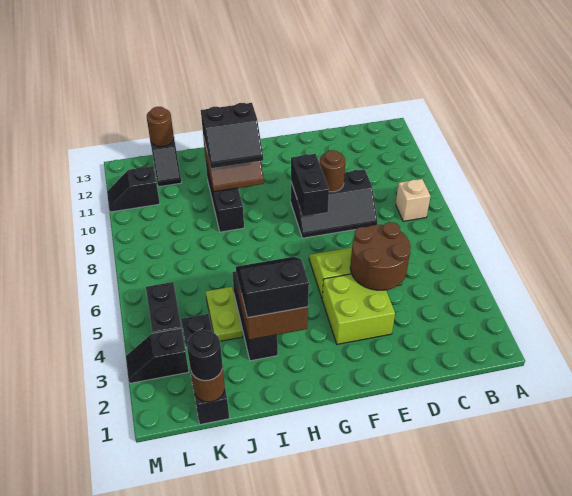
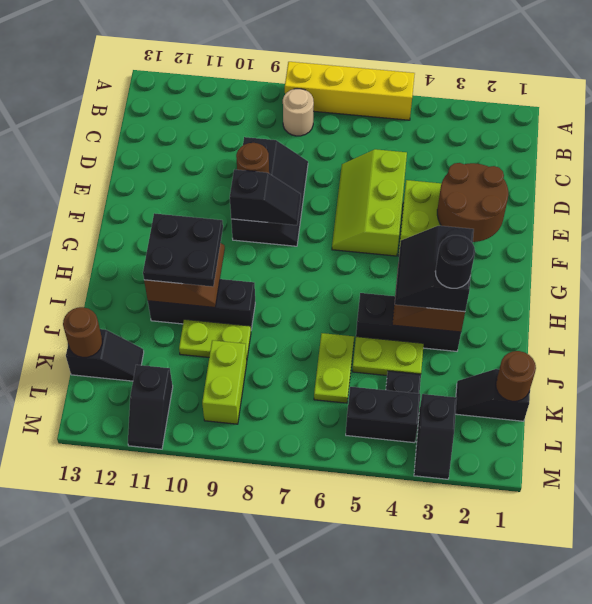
none -> yellow brick A5:A8 level 1
tan brick B8 level 1 -> tan round brick B8 level 1
brown round brick D4:E5 level 2 -> brown round brick E2:F3 level 2
black brick F8:F9 level 2 -> black slope F8:F9 level 2 top 9
black slope H10:I11 level 3 top 11 -> black plate H10:I11 level 3
none -> lime plate J6:K6 level 1
none -> lime plate J9:J10 level 1
black round brick K1 level 3 -> black round brick I3 level 4
none -> lime brick K9:L9 level 1

